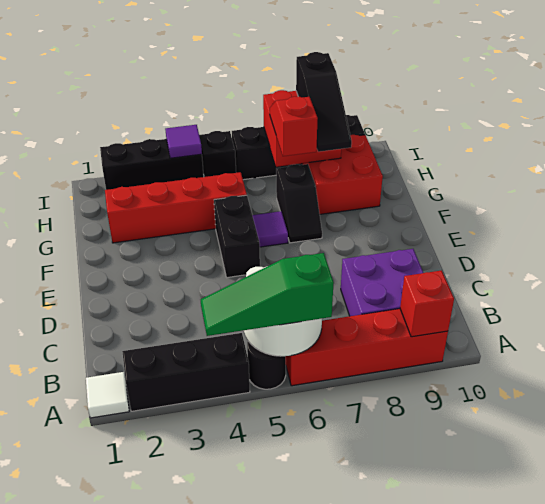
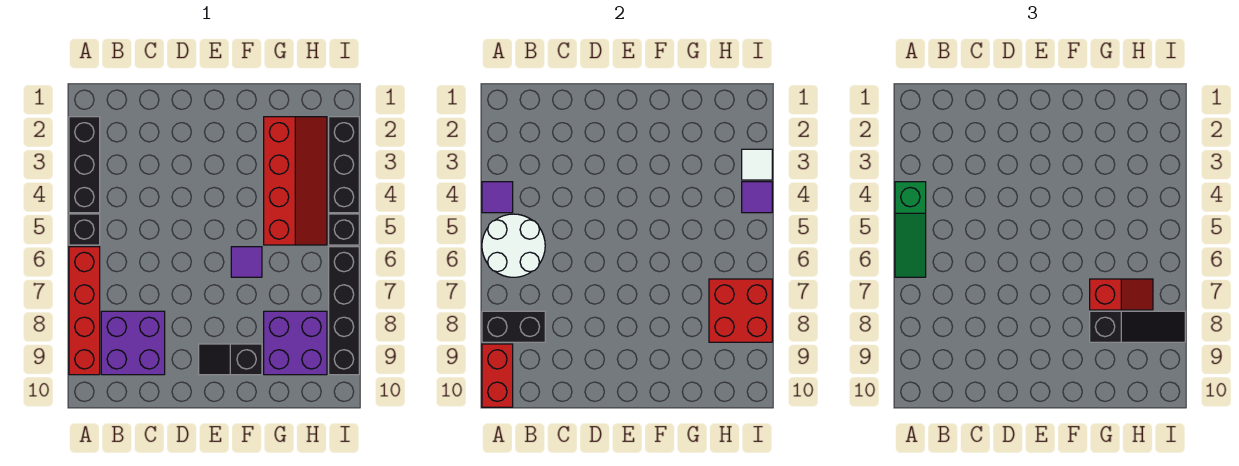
white tile A1 level 1 -> white tile I3 level 2
none -> purple tile A4 level 2
green slope A4:A6 level 3 top 6 -> green slope A4:A6 level 3 top 4
black round brick A5 level 1 -> black brick A5 level 1
red brick A9 level 2 -> red brick A9:A10 level 2
black brick E5:F5 level 1 -> black brick A8:B8 level 2
black slope F7:G7 level 1 top G -> black slope E9:F9 level 1 top F
red brick G8:H9 level 1 -> purple brick G8:H9 level 1
black slope G8:I8 level 3 top I -> black slope G8:I8 level 3 top G

